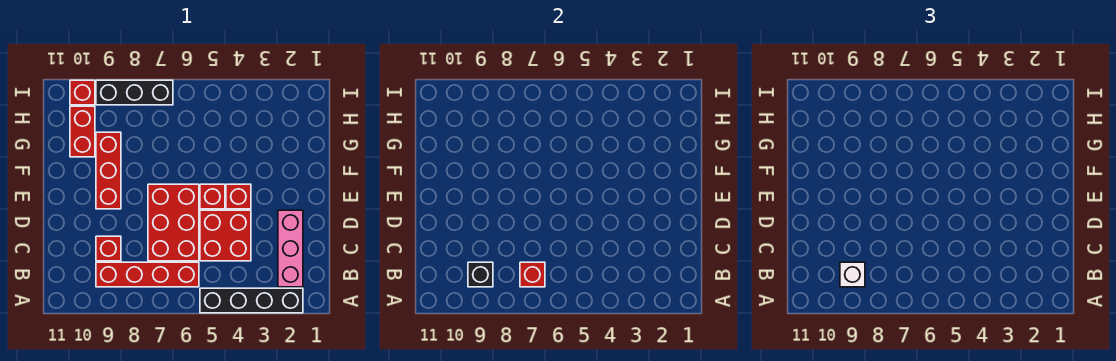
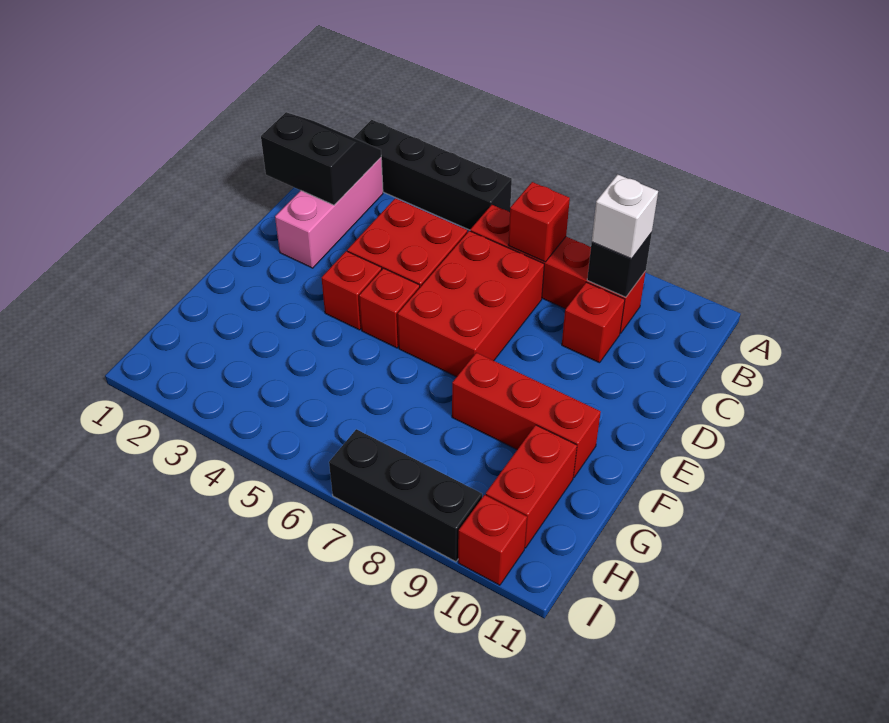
none -> black slope B1:C2 level 2 top C
red brick E9:G9 level 1 -> red brick F8:F10 level 1

